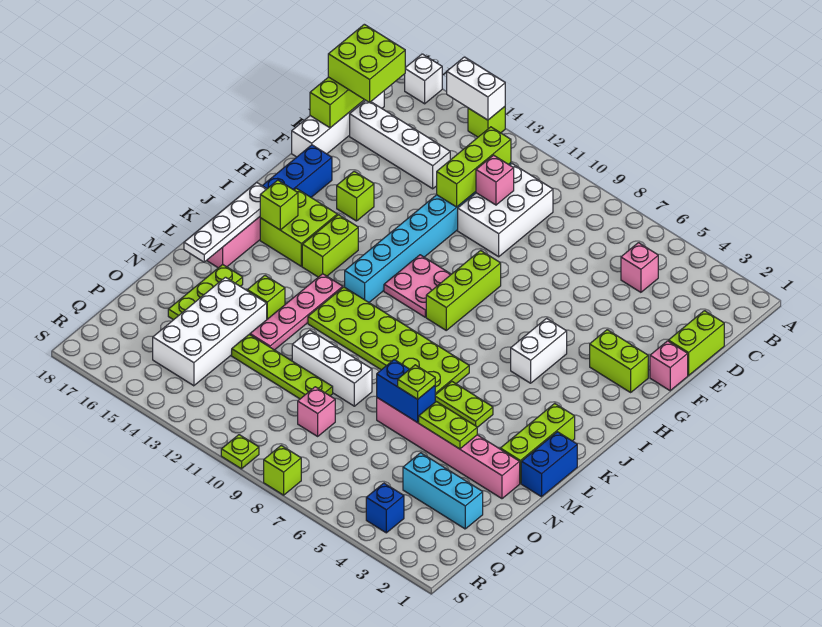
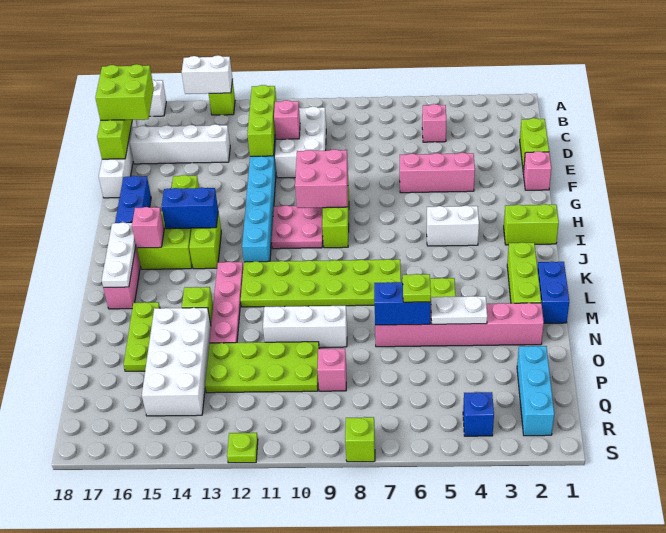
none -> pink brick F4:F6 level 1
lime brick G2:G3 level 1 -> lime brick I1:I2 level 1
none -> pink brick G9:H10 level 2
white brick H5:I5 level 1 -> white brick I4:I5 level 1
none -> blue brick I14:I15 level 2
lime brick J16 level 2 -> pink brick J16 level 2
white plate J17:M17 level 2 -> white plate J17:L17 level 2
lime plate N4:N5 level 2 -> white plate N4:N5 level 2
lime plate O10:O13 level 1 -> lime plate O10:P13 level 1
cyan brick P2:P4 level 1 -> cyan brick P2:R2 level 1
lime plate S10 level 1 -> lime plate S12 level 1

